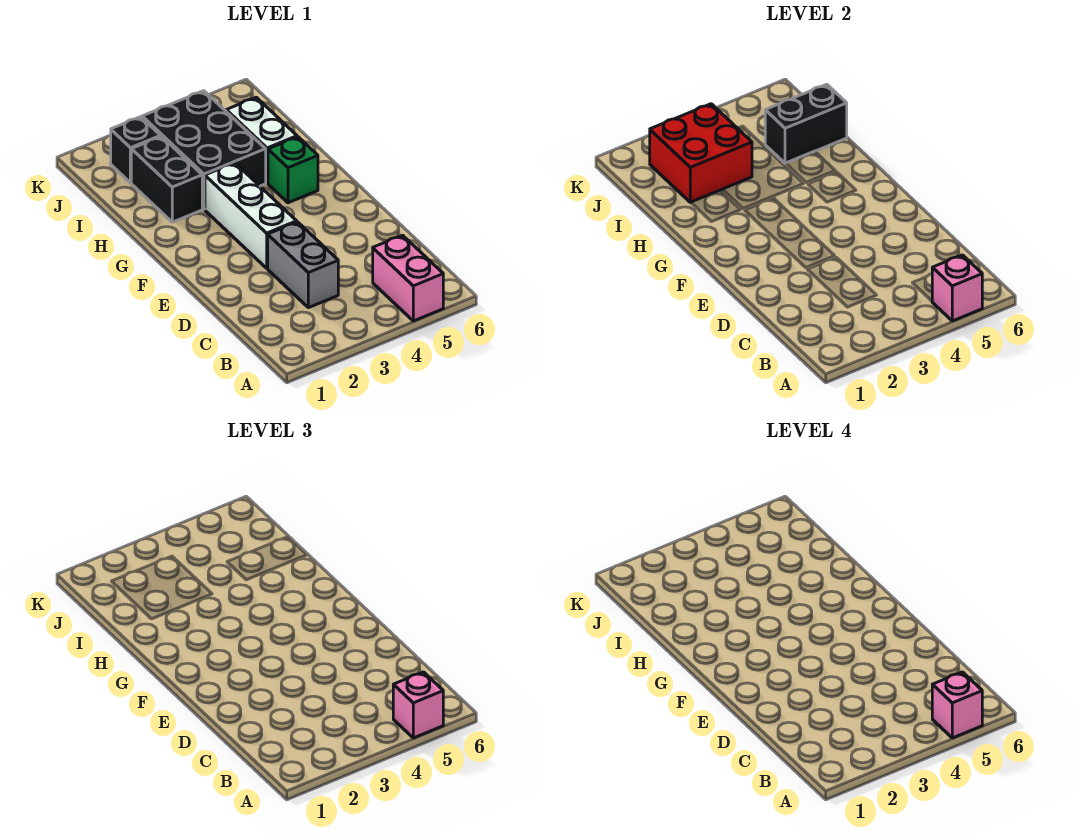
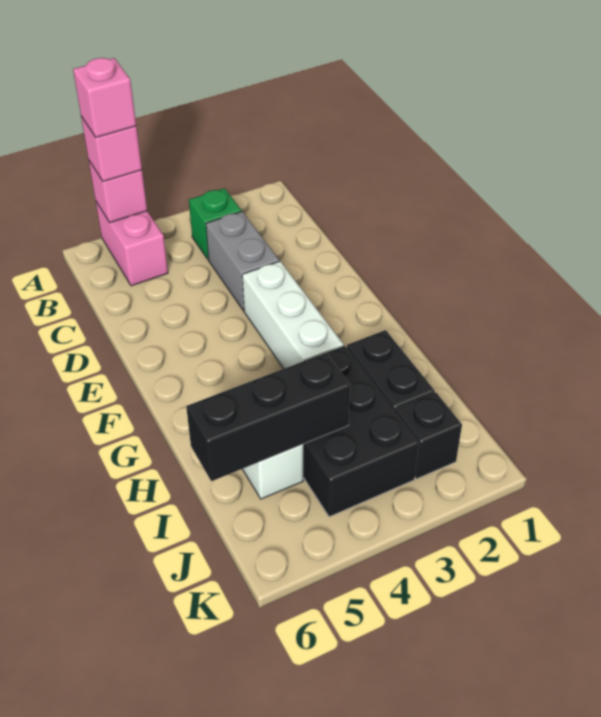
green brick G5 level 1 -> green brick B3 level 1
red brick I2:J3 level 2 -> none
black brick I5:I6 level 2 -> black brick I4:I6 level 2

